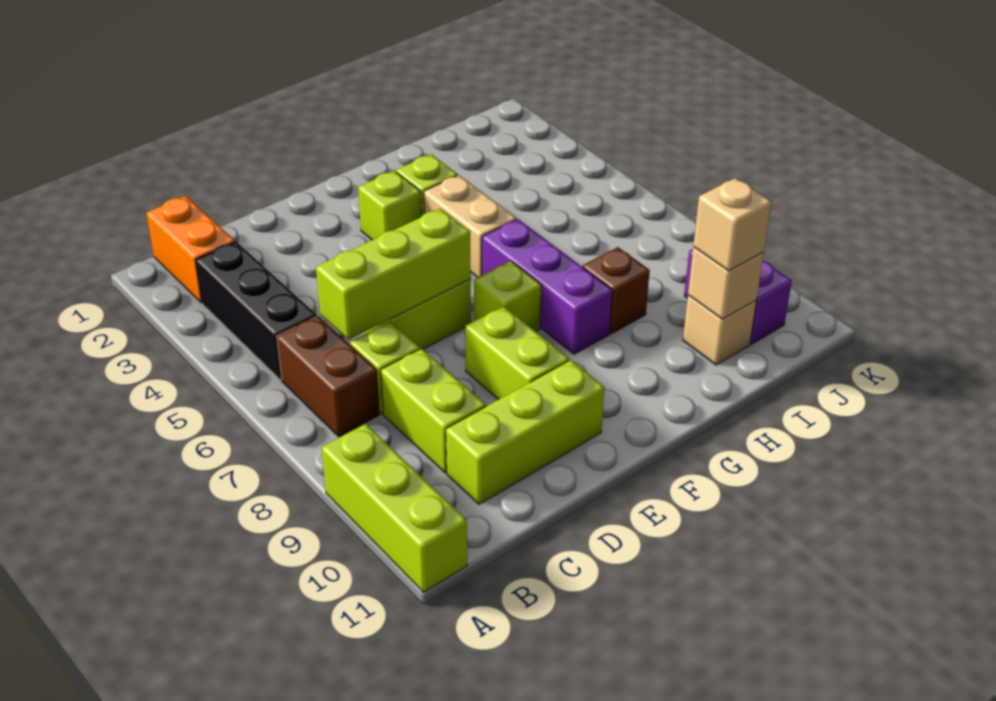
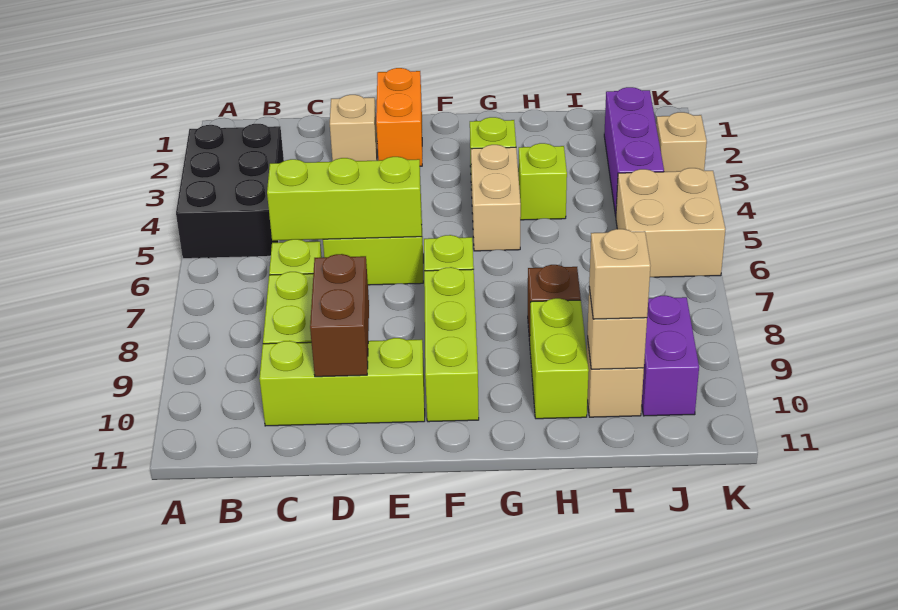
lime brick A9:A11 level 1 -> lime brick F8:F10 level 1
orange brick B1:B2 level 1 -> orange brick E1:E2 level 1
black brick B3:B5 level 1 -> black brick A3:B5 level 1
brown brick B6:B7 level 1 -> brown brick D9:D10 level 2
none -> tan brick D2 level 1
lime brick E8:E9 level 1 -> lime brick H9:H10 level 1
lime brick F3 level 1 -> lime brick H4 level 1
purple brick G6:G8 level 1 -> purple brick J2:J4 level 1
none -> tan brick J5:K6 level 1
none -> tan brick K3 level 1

